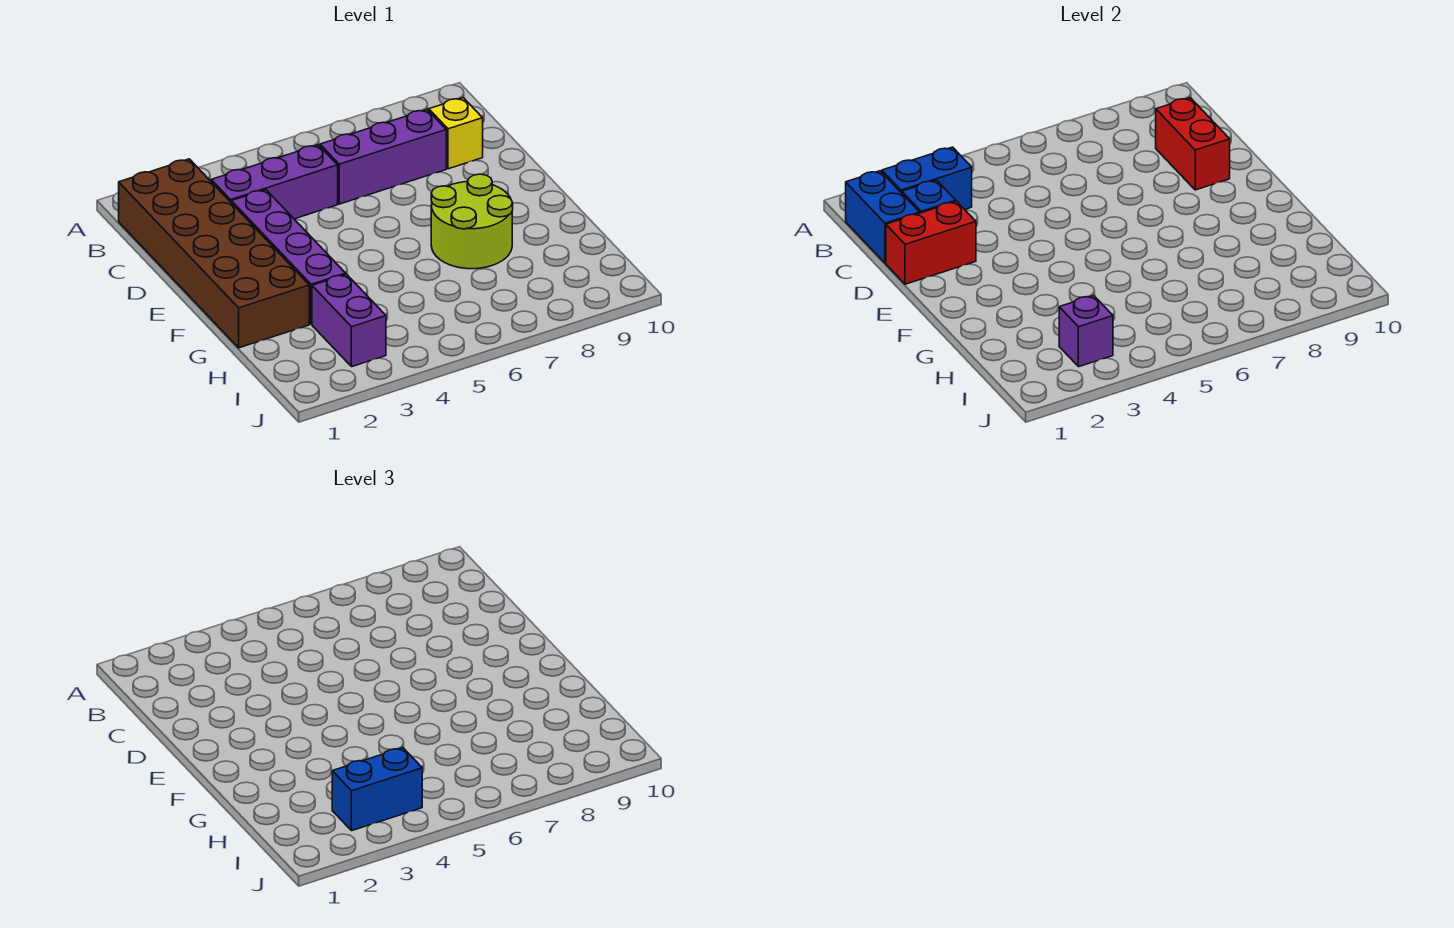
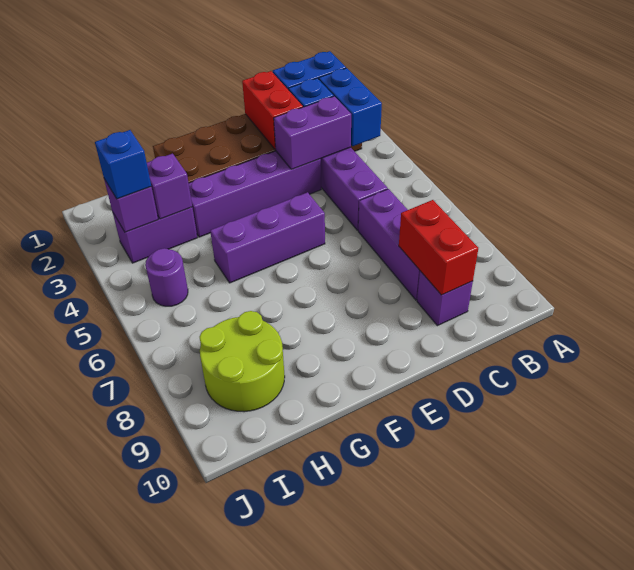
none -> purple brick C3:D3 level 2
yellow brick C9 level 1 -> purple brick C9 level 1
red brick C9:D9 level 2 -> red brick C8:C9 level 2
none -> purple brick E5:G5 level 1
lime round brick F7:G8 level 1 -> lime round brick H8:I9 level 1
none -> purple brick H3 level 2
blue brick I3:I4 level 3 -> blue brick I3 level 3
none -> purple round brick I5 level 1

